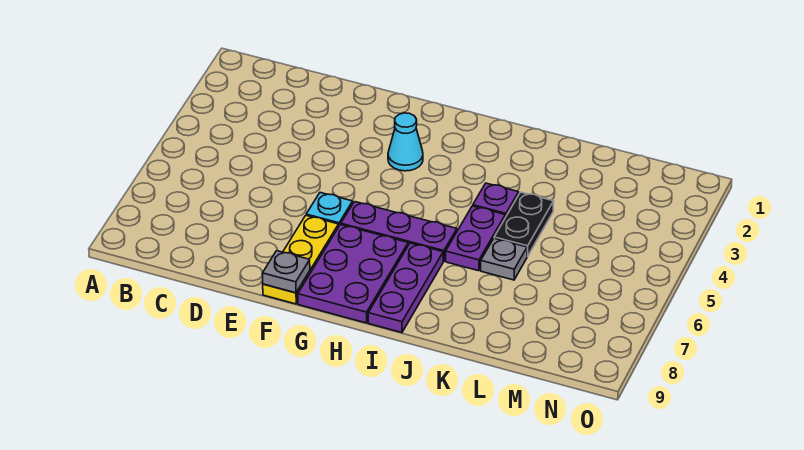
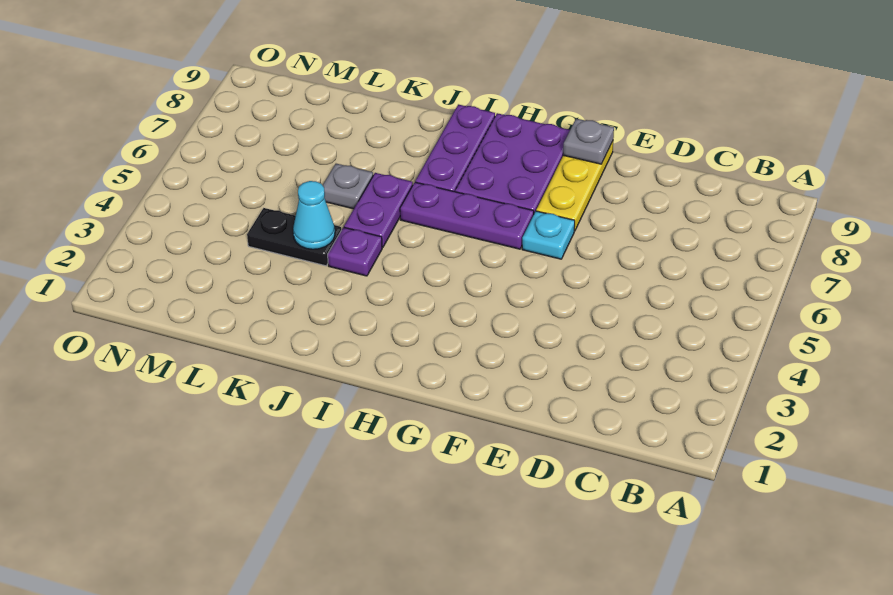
cyan cone G3 level 1 -> cyan cone K4 level 2
black plate K4:K5 level 1 -> black plate K4:L4 level 1

